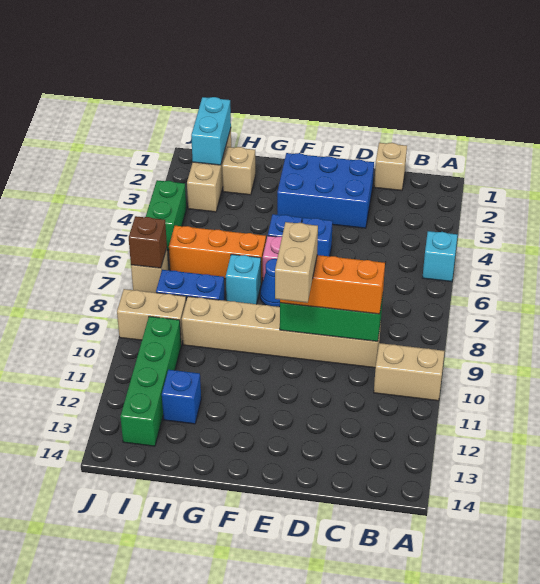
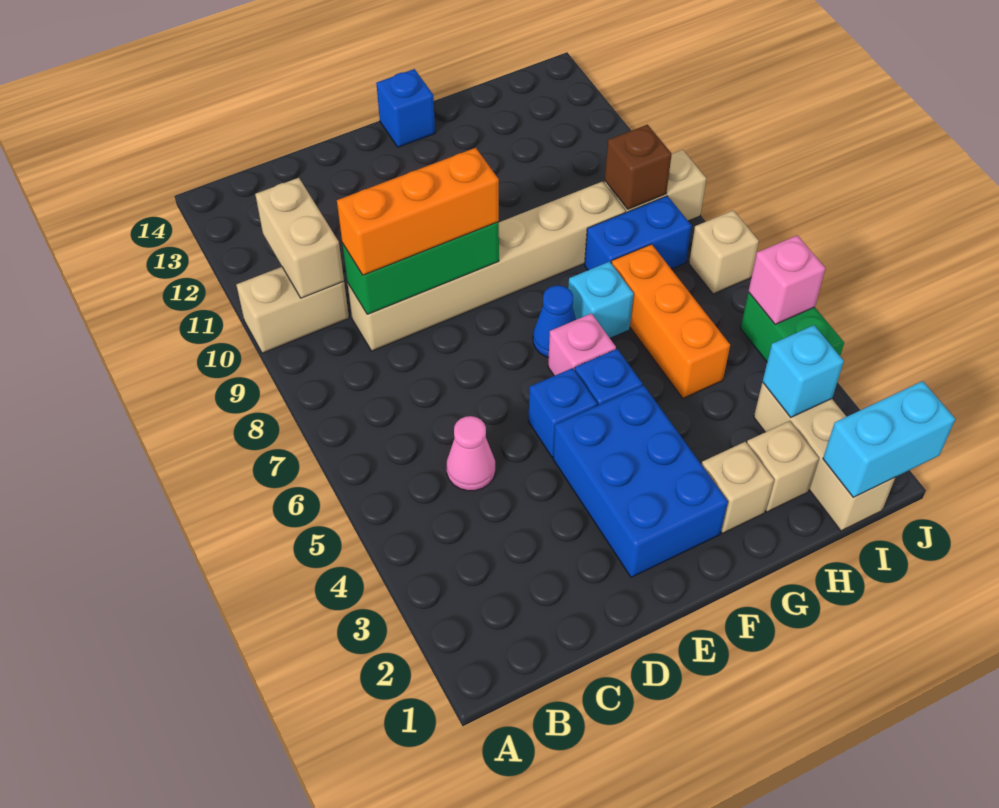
cyan brick A5 level 1 -> cyan brick I3 level 2
tan brick C1 level 1 -> tan brick G2 level 1
none -> pink cone C5 level 1
blue brick D2:F3 level 1 -> blue brick E2:F4 level 1
tan brick E9:E10 level 4 -> tan brick B10:B11 level 2
orange brick G6:I6 level 1 -> orange brick H5:H7 level 1
blue brick H12 level 1 -> blue brick F14 level 1
cyan brick I1:I2 level 2 -> cyan brick I1:J1 level 2
green brick I10:I13 level 1 -> none
none -> pink brick J5 level 2
brown brick J7 level 2 -> brown brick I9 level 2

